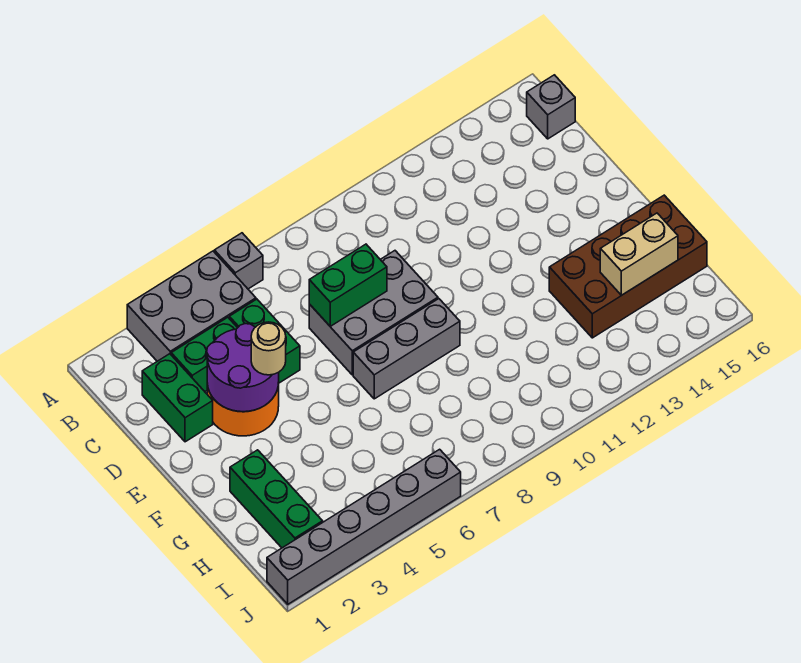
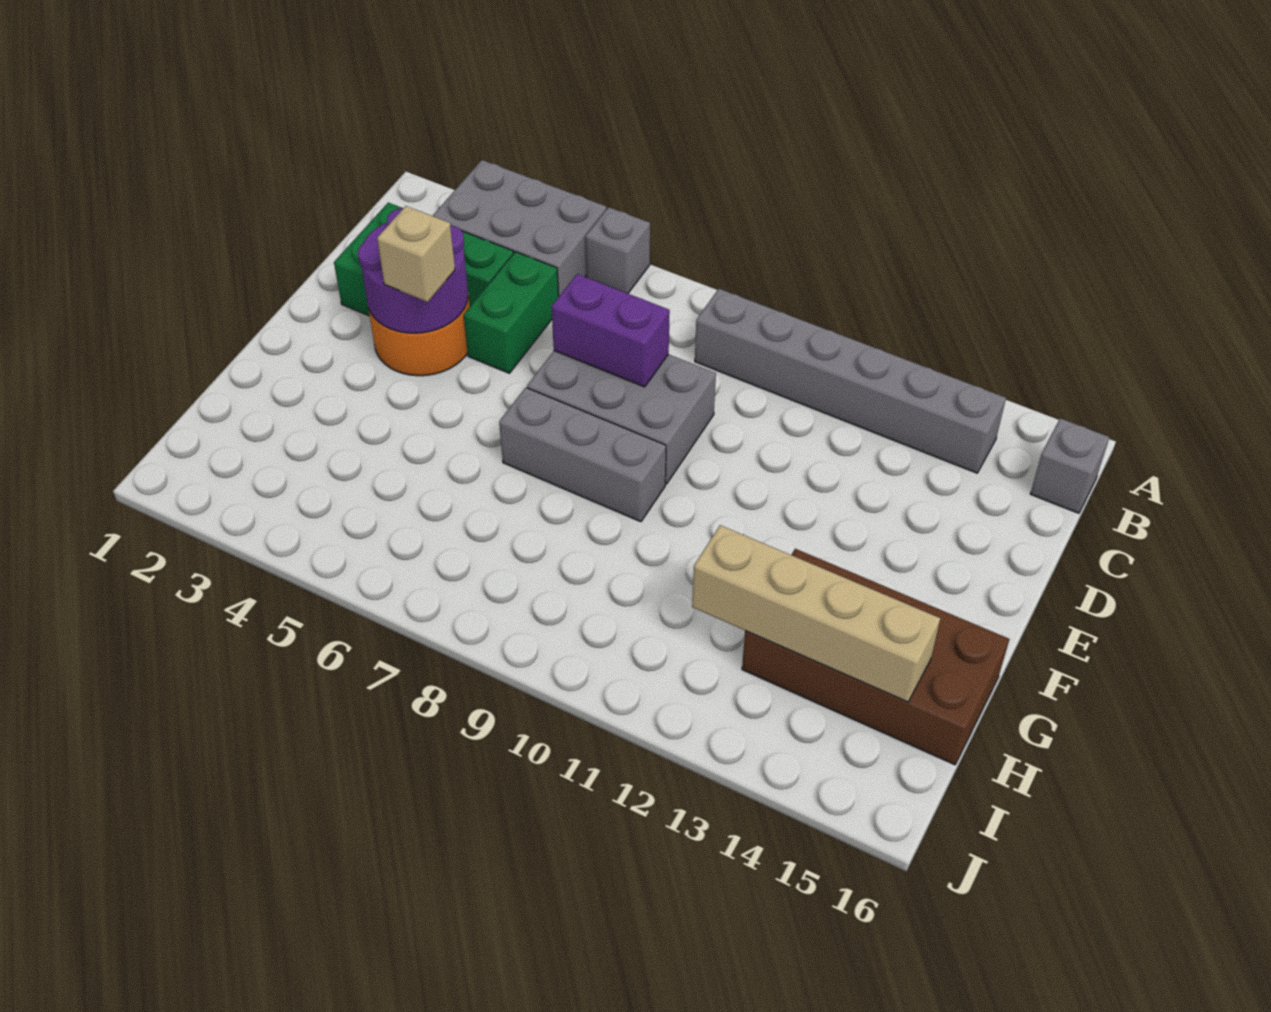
green brick D7:D8 level 2 -> purple brick D7:D8 level 2
tan round brick E4 level 3 -> tan brick E4 level 3
green brick G2:I2 level 1 -> none
tan brick H14:H15 level 2 -> tan brick H12:H15 level 2
grey brick J1:J6 level 1 -> grey brick B9:B14 level 1

